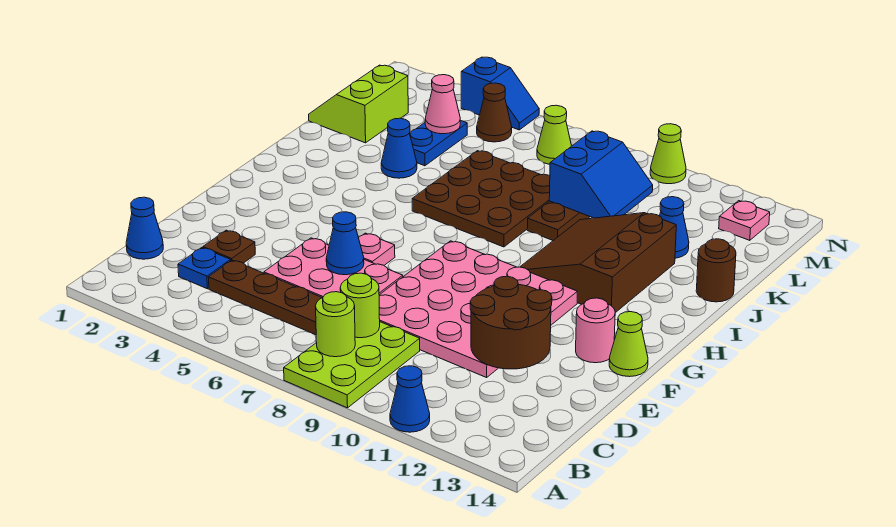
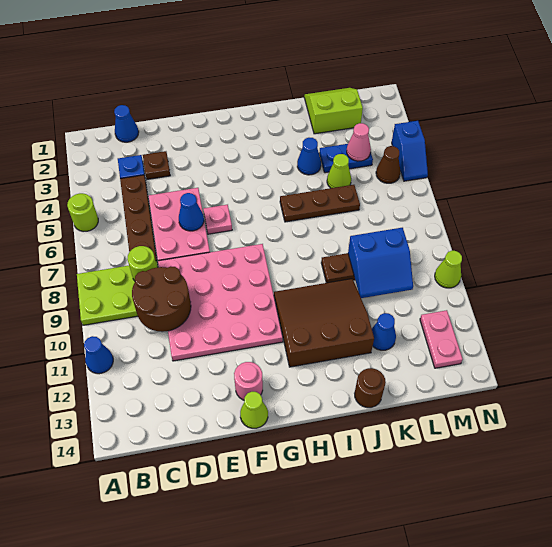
lime round brick B8 level 2 -> lime round brick A5 level 1
brown round brick D11:E12 level 2 -> brown round brick C9:D10 level 2
brown plate I6:K8 level 1 -> brown plate I6:K6 level 1
lime cone M7 level 1 -> lime cone K5 level 1
pink plate M13 level 1 -> pink plate M12:M13 level 1

